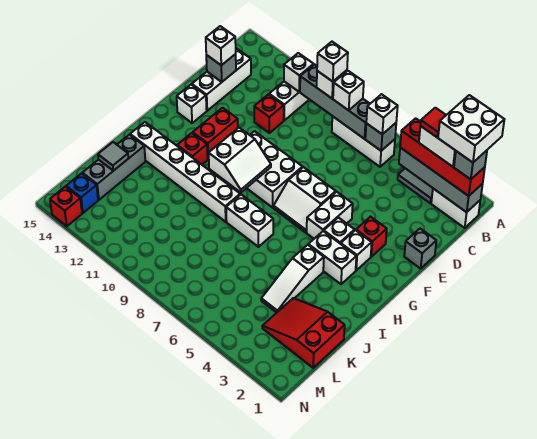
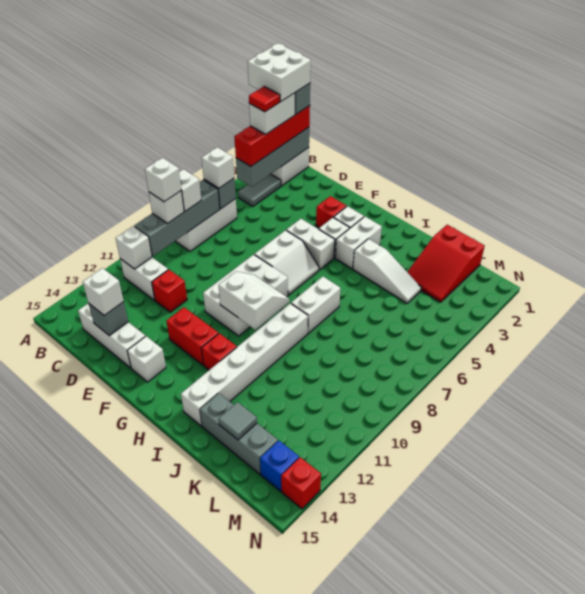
grey brick E1 level 1 -> none

